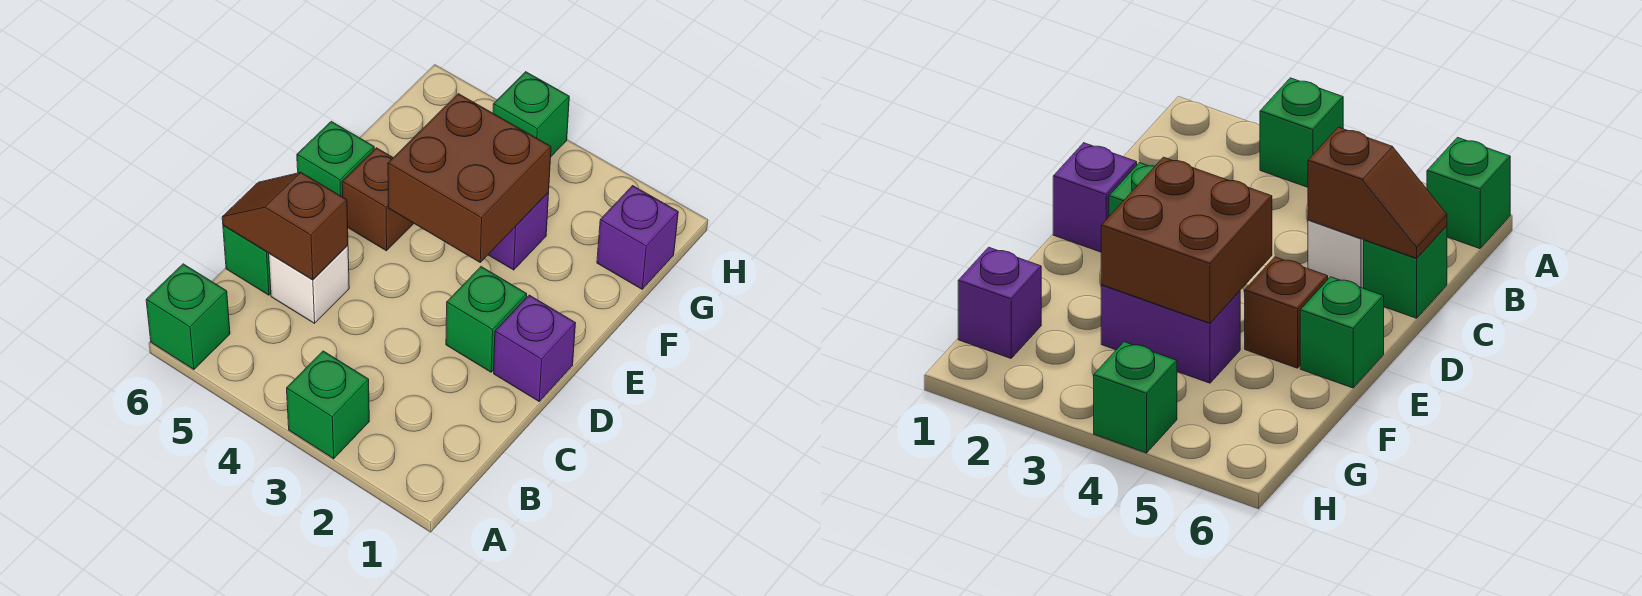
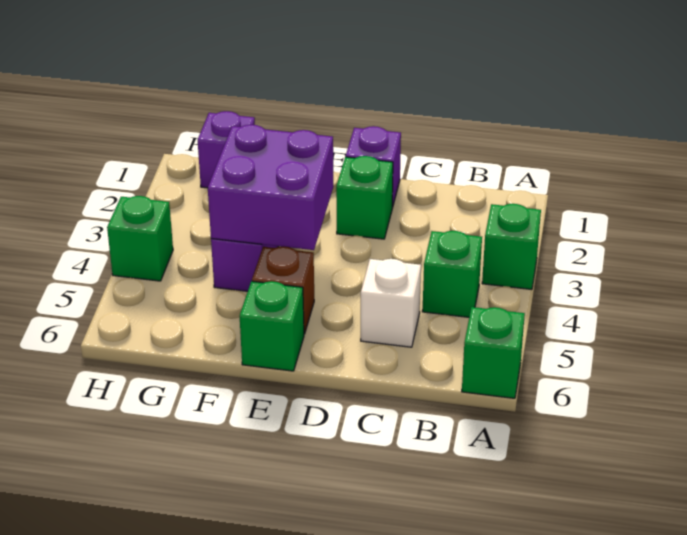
brown slope C5:C6 level 2 top 5 -> none
green brick C6 level 1 -> green brick B4 level 1
brown brick E3:F4 level 2 -> purple brick E3:F4 level 2

